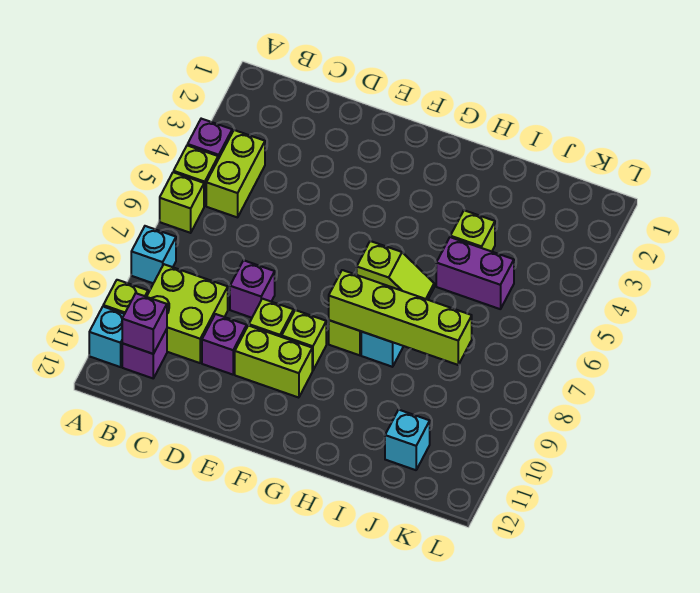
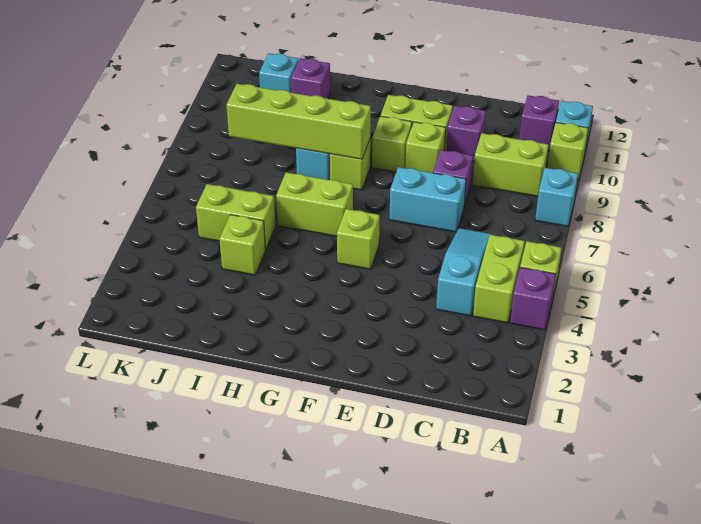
lime brick A6 level 1 -> lime brick F5 level 1
lime brick B9:C10 level 1 -> lime brick B9:C9 level 1
purple brick B11 level 2 -> purple brick I11 level 1
none -> cyan slope C4:C6 level 1 top 4
none -> cyan brick D7:E7 level 1
lime slope G6:H6 level 1 top G -> lime brick G6:H6 level 1
purple brick I5:J5 level 1 -> lime brick I5:J5 level 1

